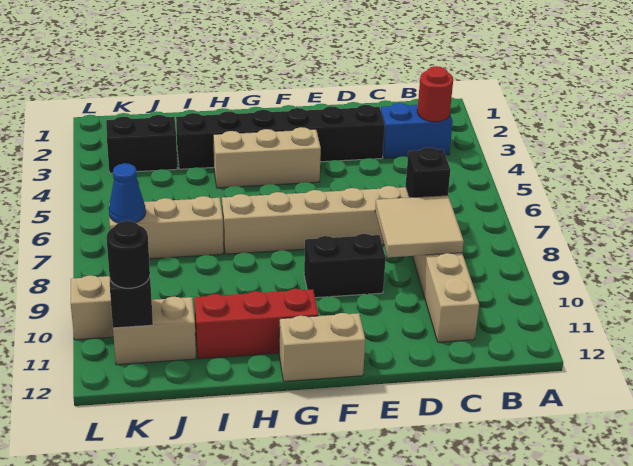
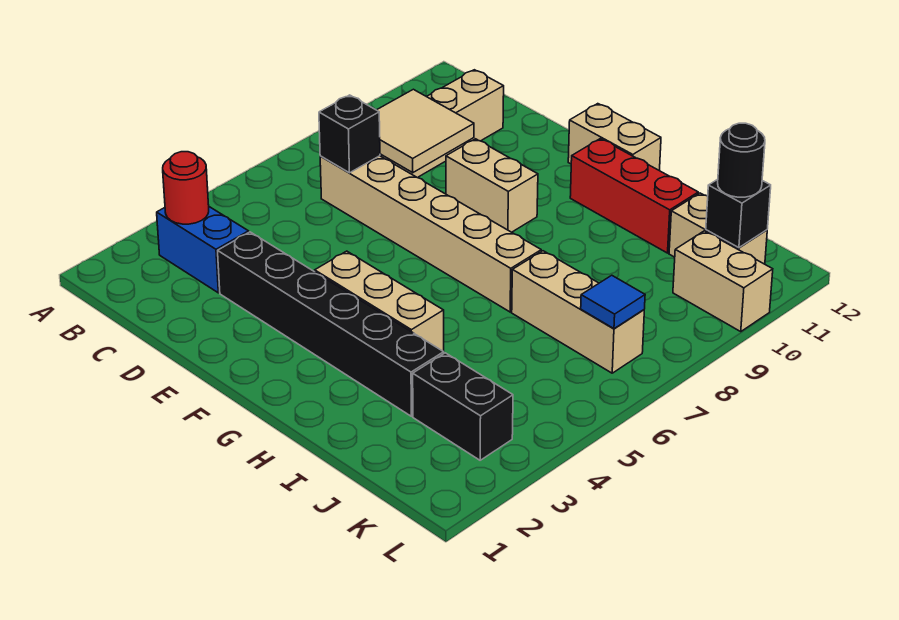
black brick E9:F9 level 1 -> tan brick E9:F9 level 1
blue cone K7 level 2 -> blue tile K7 level 2

